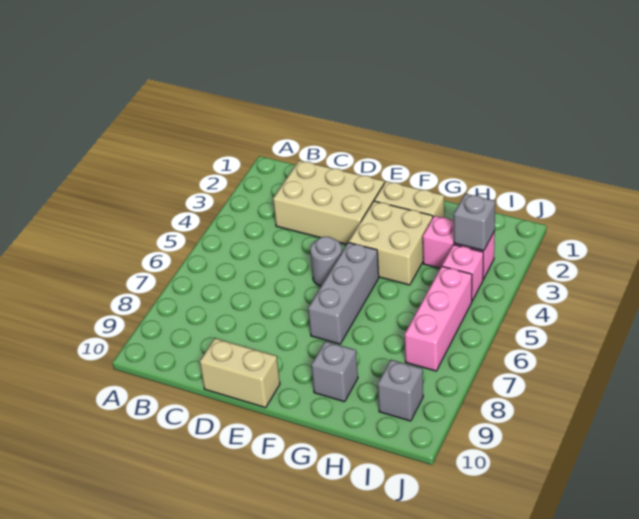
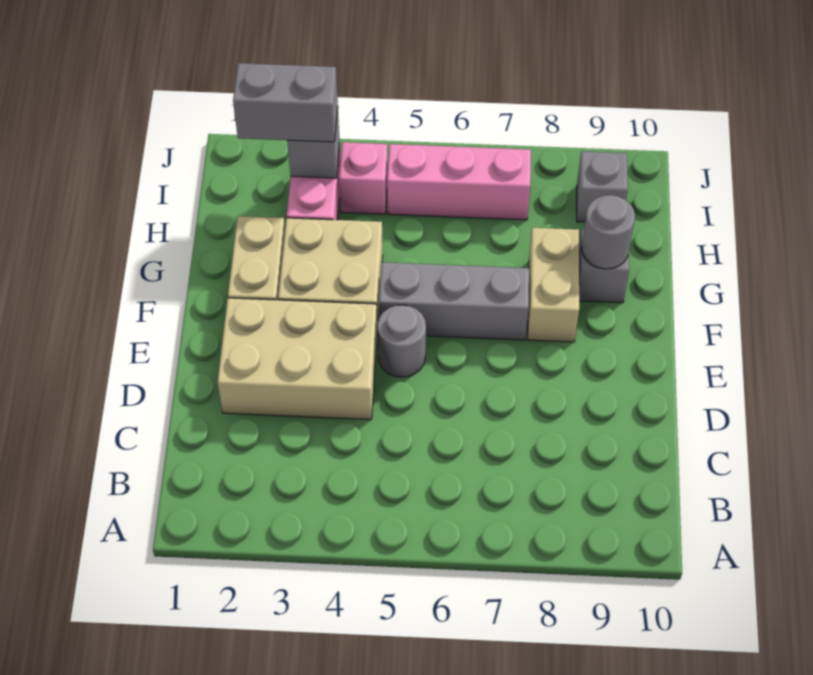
tan brick C2:E3 level 1 -> tan brick D2:E4 level 1
tan brick D10:E10 level 1 -> tan brick F8:G8 level 1
none -> grey round brick G9 level 2
none -> grey brick I2:I3 level 3

